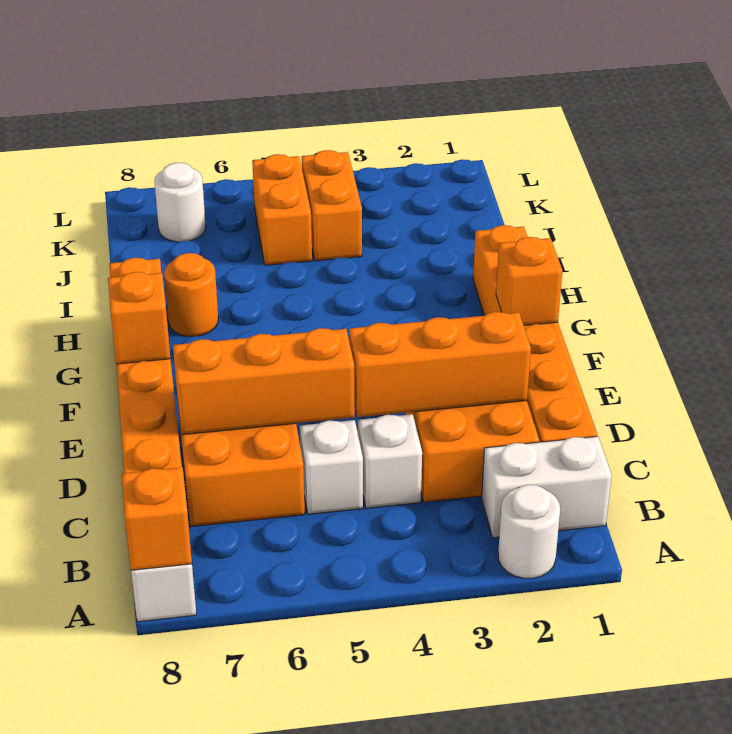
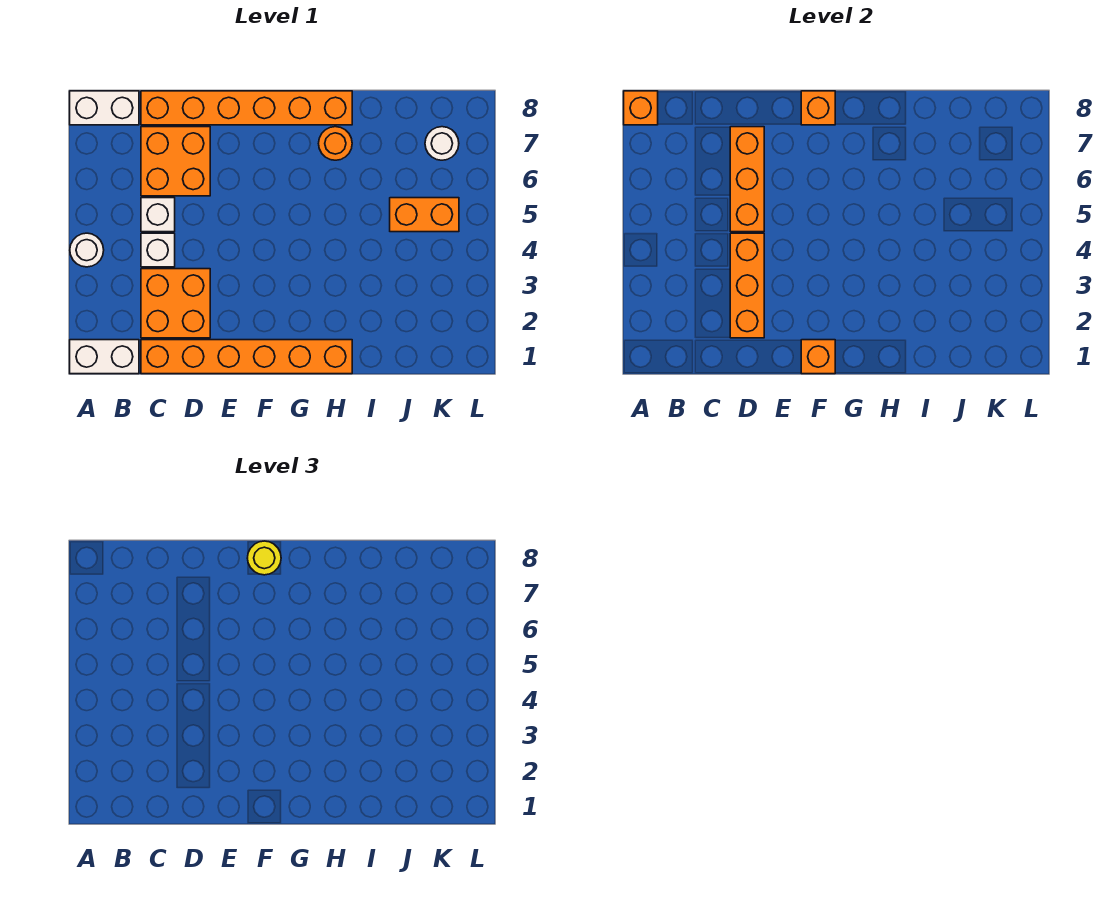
white round brick A2 level 1 -> white round brick A4 level 1
white brick B1:B2 level 1 -> white brick A1:B1 level 1
none -> yellow round brick F8 level 3
orange brick J4:K4 level 1 -> none

